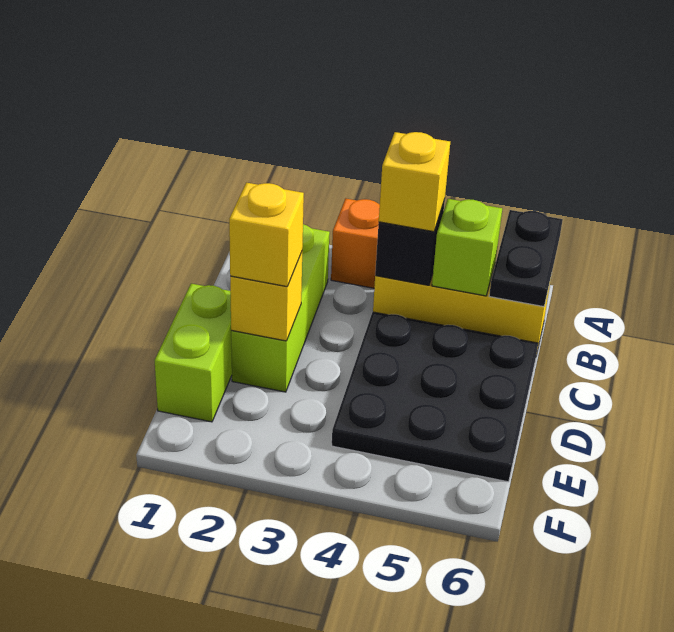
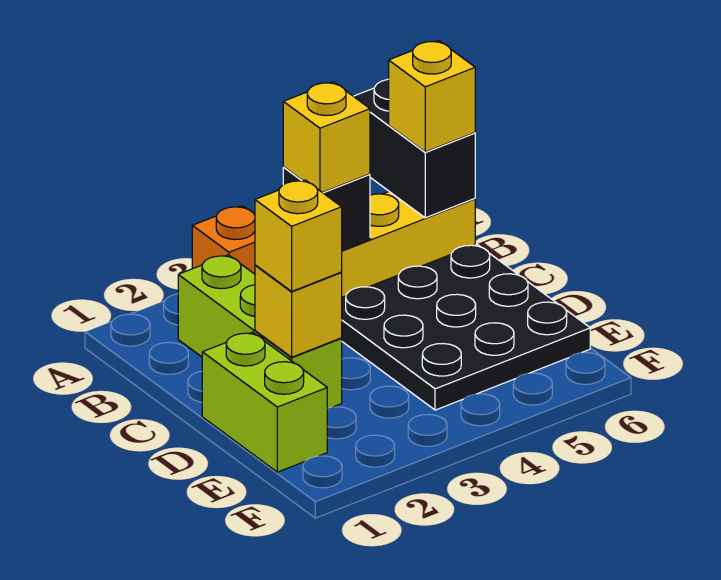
black plate A6:B6 level 2 -> black brick A6:B6 level 2
lime brick B5 level 2 -> none
none -> yellow brick B6 level 3

